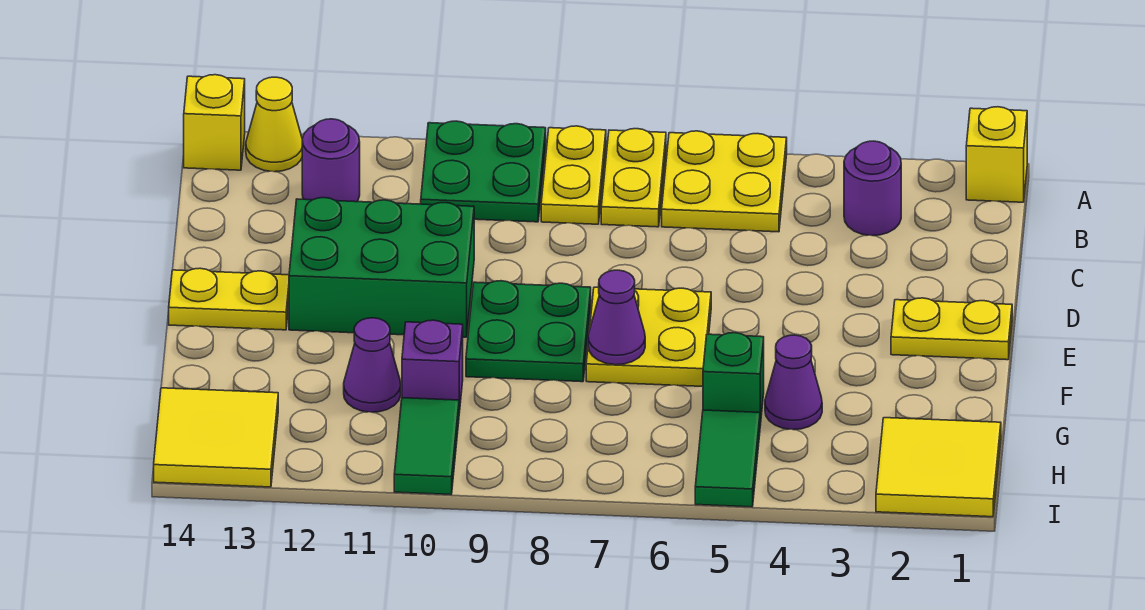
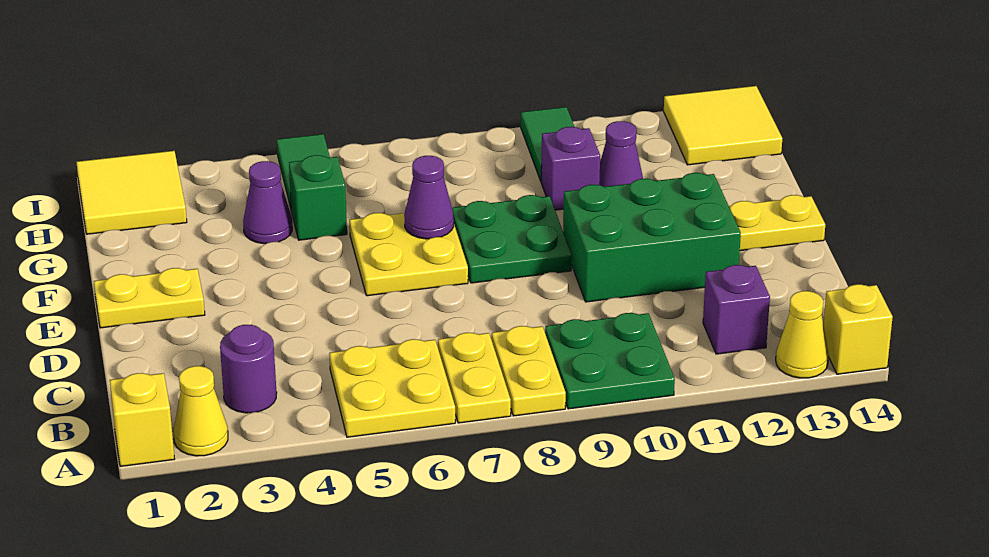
none -> yellow cone A2 level 1
purple round brick B12 level 1 -> purple brick B12 level 1

